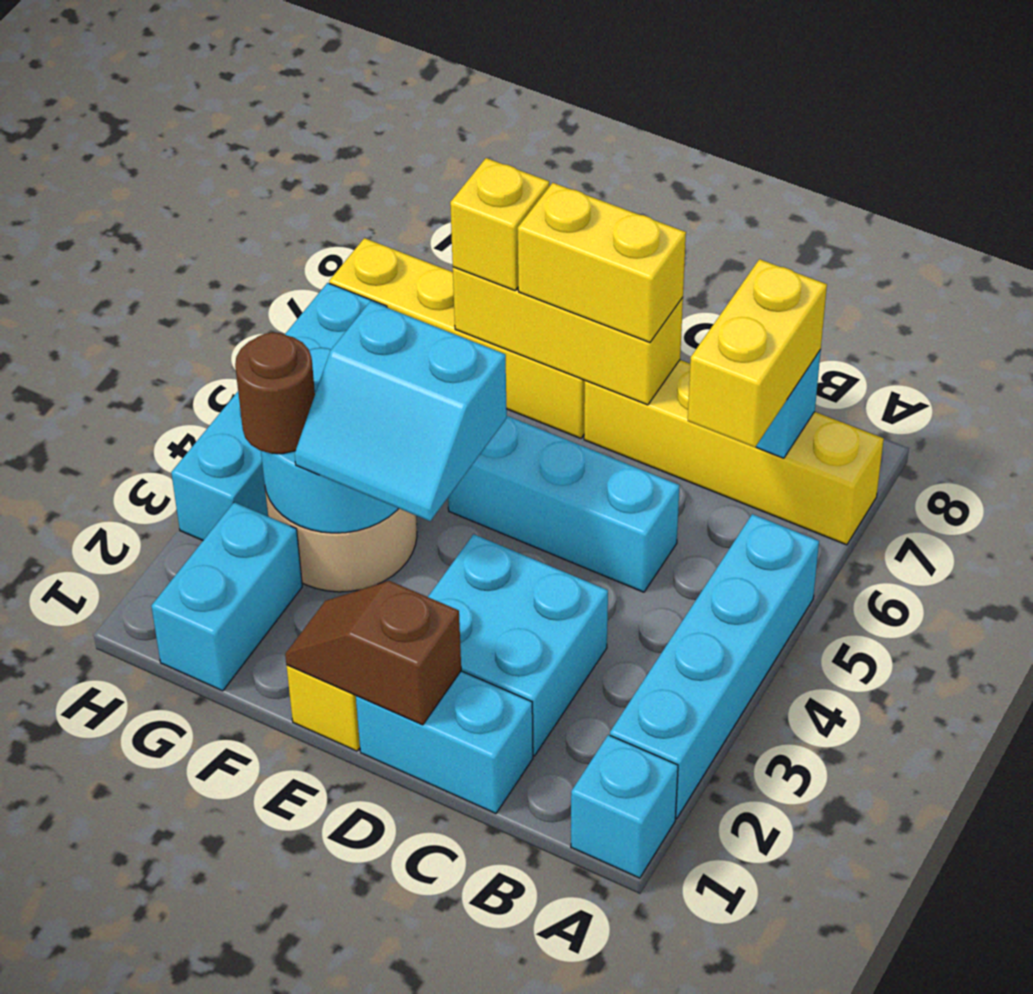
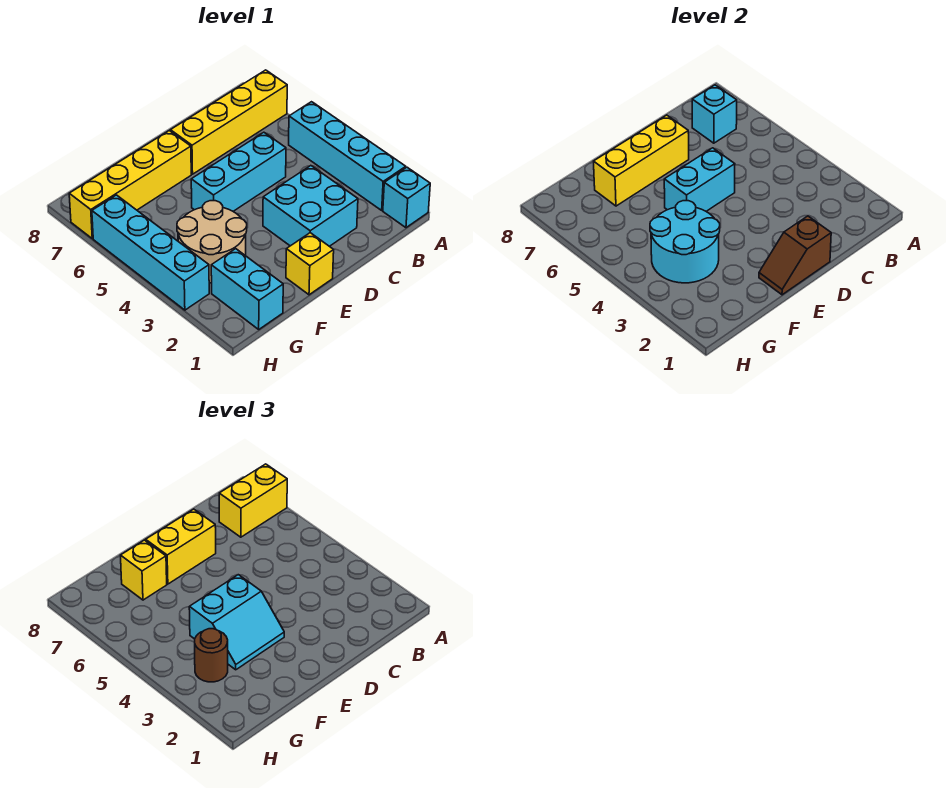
yellow brick B6:B7 level 3 -> yellow brick A7:B7 level 3
cyan brick C1:D1 level 1 -> cyan brick D5:E5 level 2

